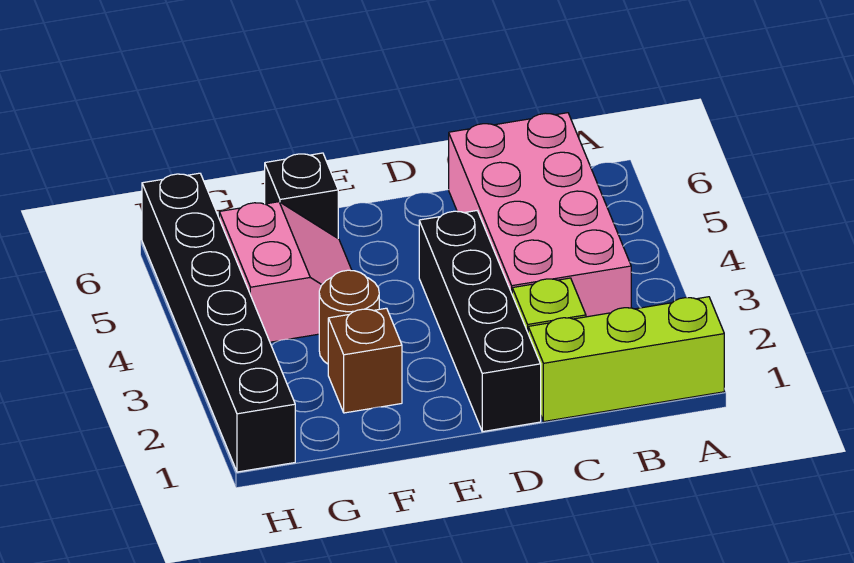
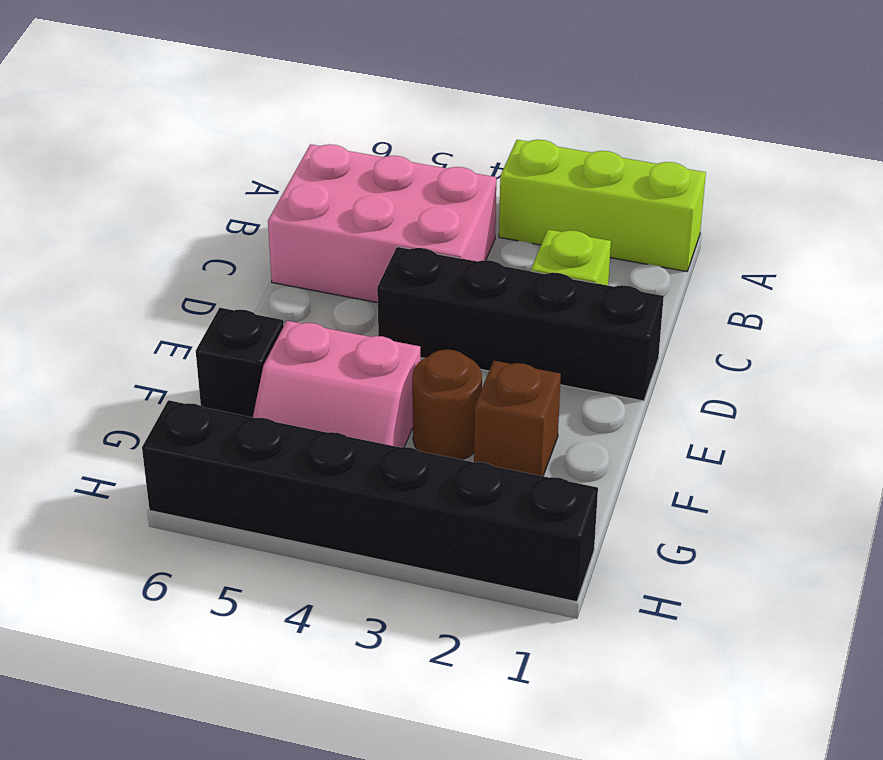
lime brick A1:C1 level 1 -> lime brick A1:A3 level 1
pink brick B3:C6 level 1 -> pink brick B4:C6 level 1
pink slope F4:G5 level 1 top G -> pink slope F4:G5 level 1 top F

